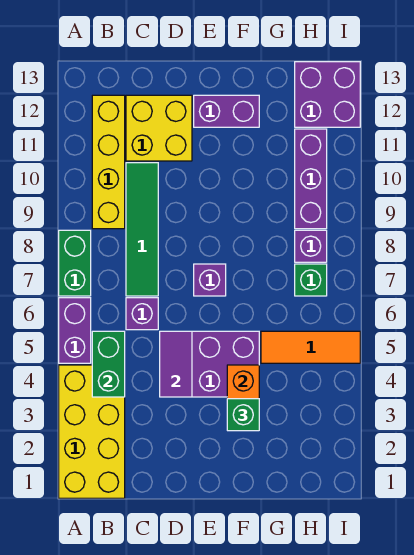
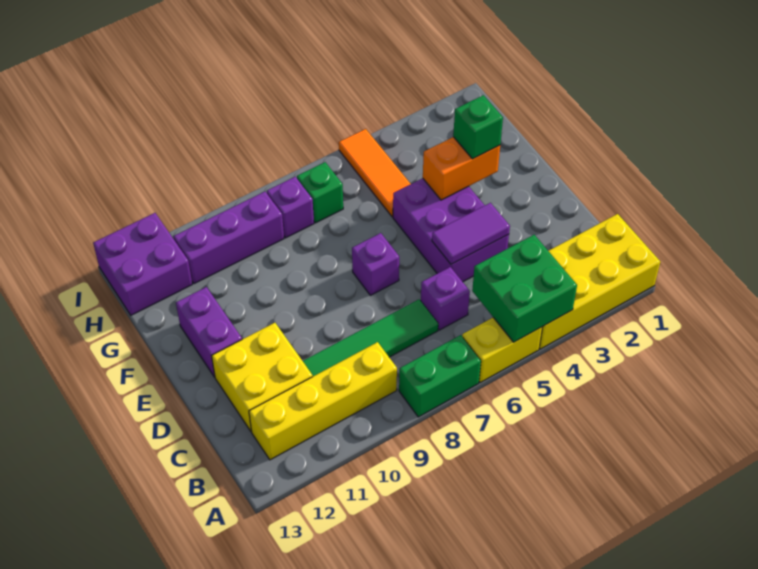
purple brick A5:A6 level 1 -> yellow brick A5:A6 level 1
green brick B4:B5 level 2 -> green brick A4:B5 level 2

